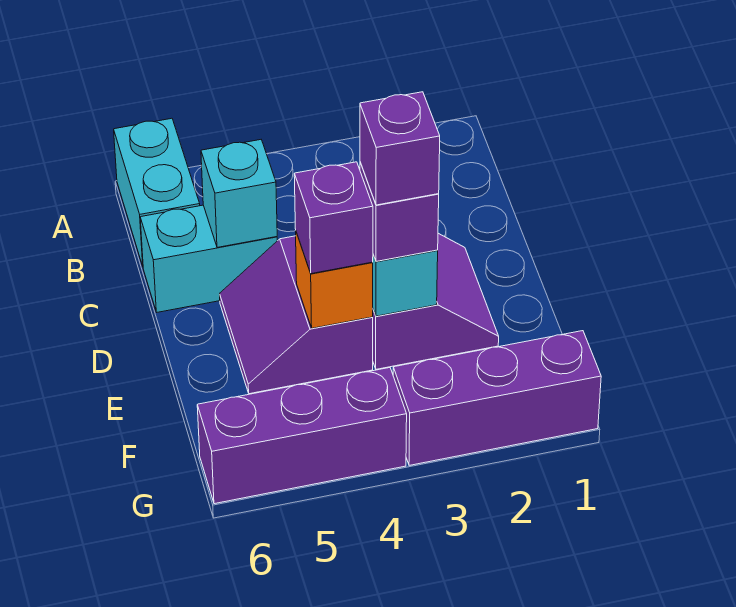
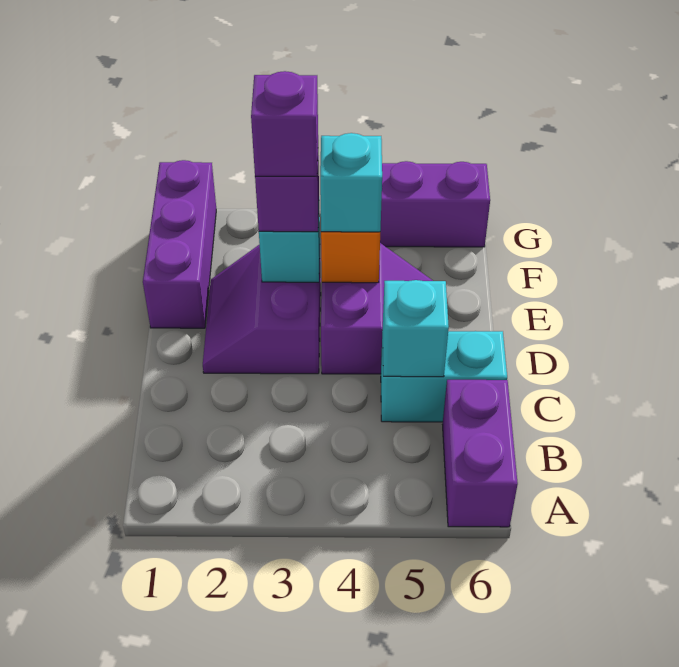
cyan brick A6:B6 level 1 -> purple brick A6:B6 level 1
purple brick E4 level 3 -> cyan brick E4 level 3
purple brick G1:G3 level 1 -> purple brick E1:G1 level 1

